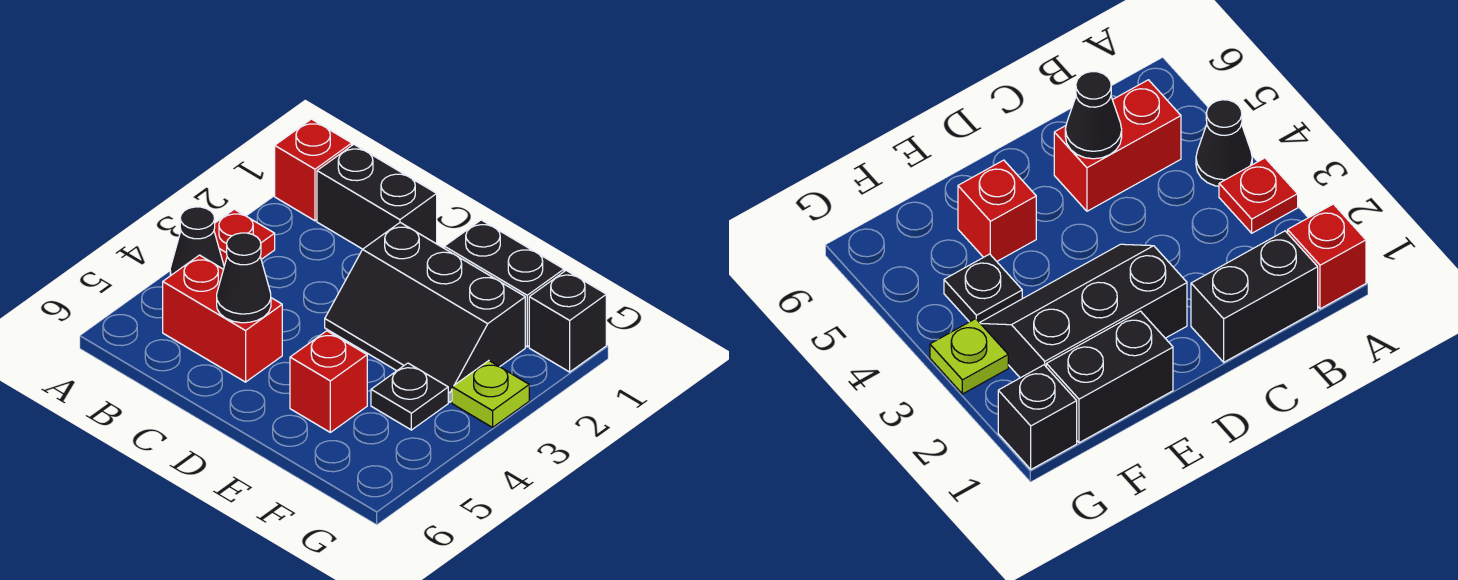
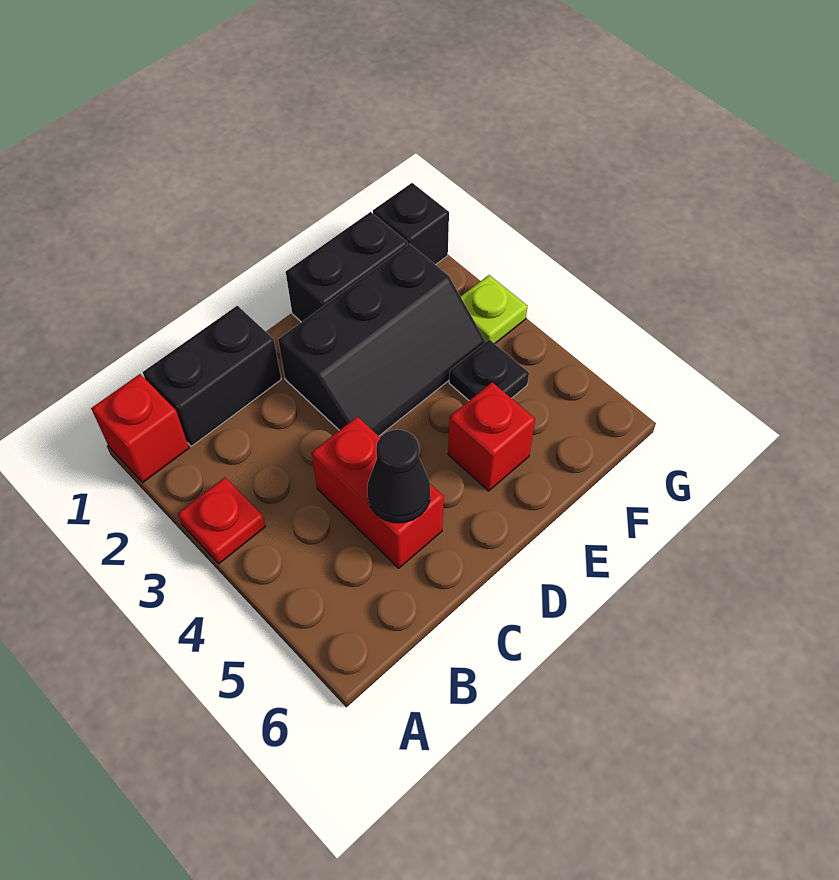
black cone A4 level 1 -> none
red brick B5:C5 level 1 -> red brick C4:C5 level 1

